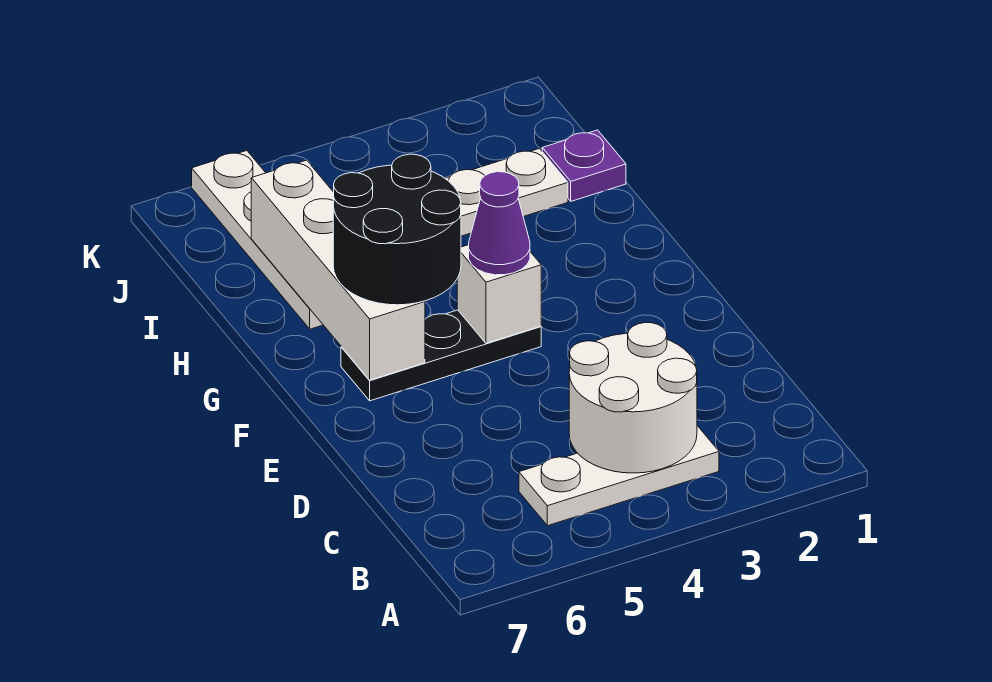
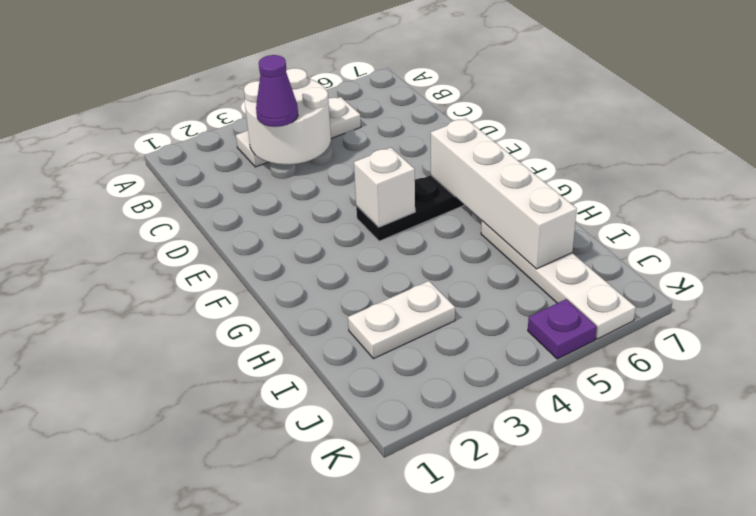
purple cone F4 level 3 -> purple cone C3 level 3
black round brick F5:G6 level 3 -> none
purple plate I1 level 1 -> purple plate K5 level 1

